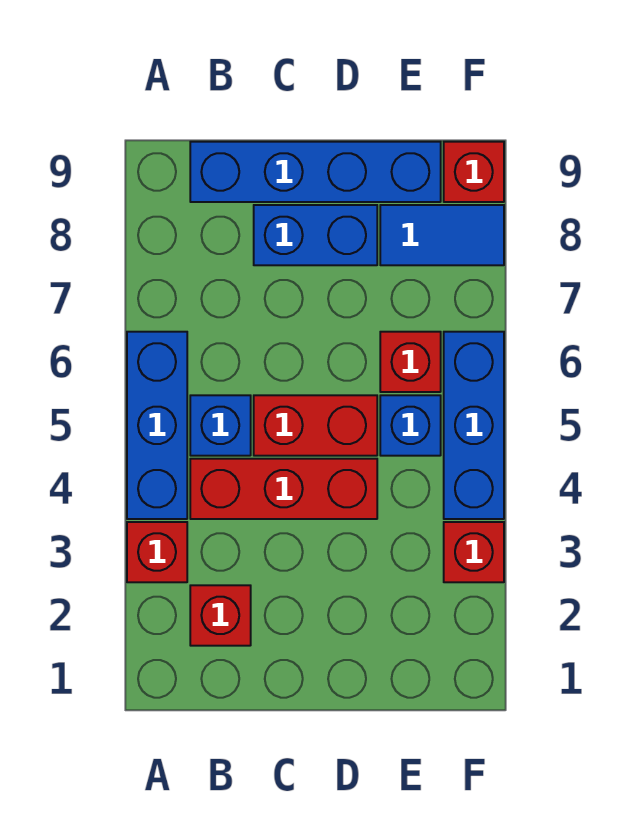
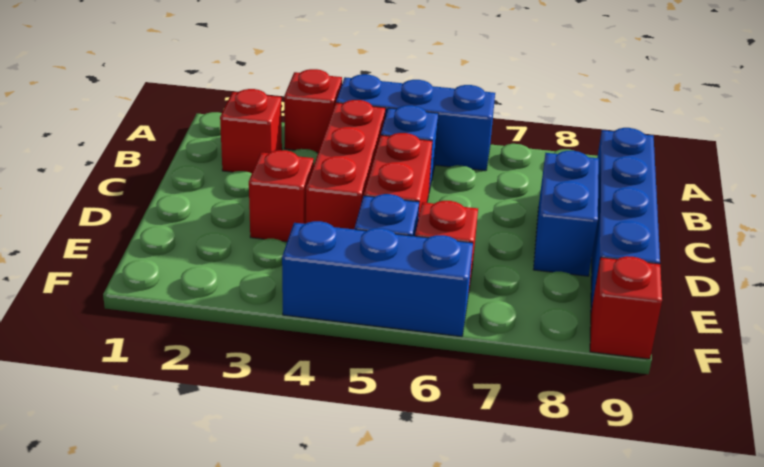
blue tile E8:F8 level 1 -> none
red brick F3 level 1 -> red brick D3 level 1

